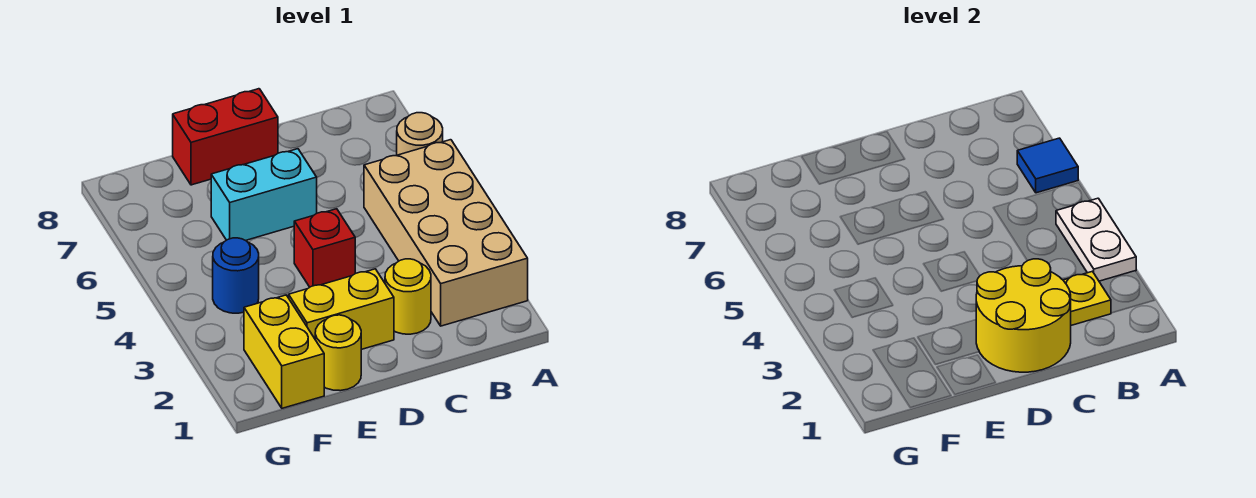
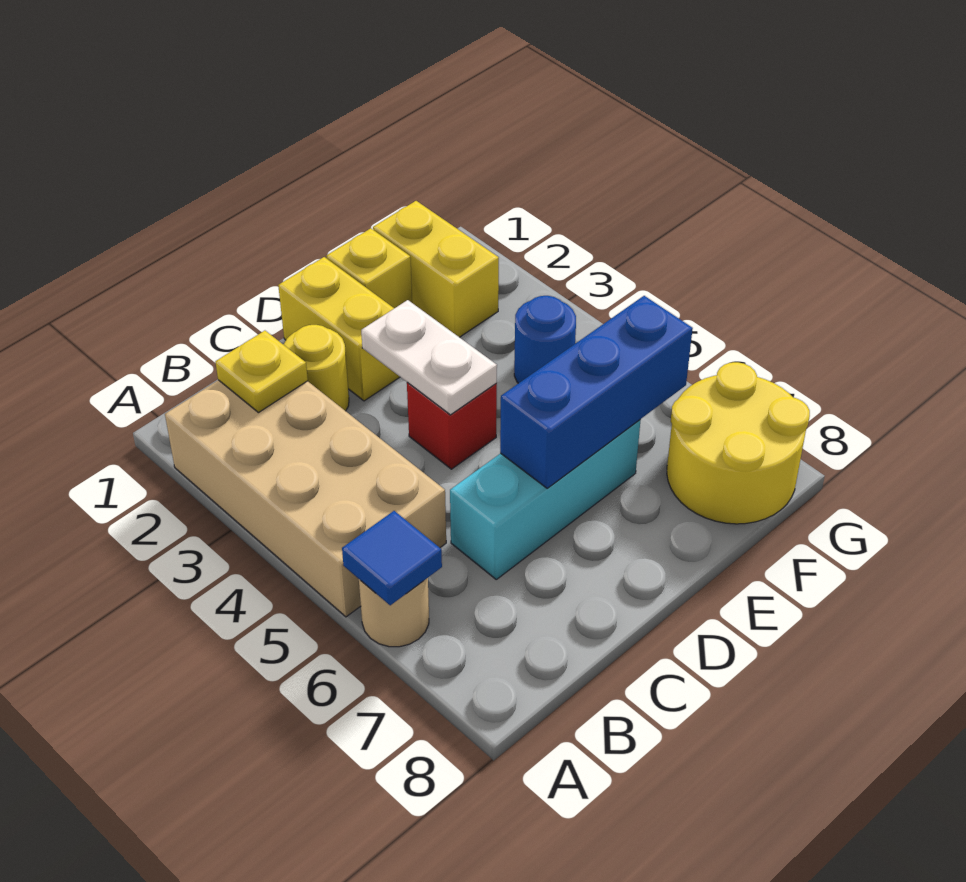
white plate A3:A4 level 2 -> white plate D3:D4 level 2
yellow round brick C1:D2 level 2 -> yellow round brick F7:G8 level 1
yellow brick D2:E2 level 1 -> yellow brick D1:D2 level 1
cyan brick D6:E6 level 1 -> cyan brick C6:E6 level 1
none -> blue brick D6:F6 level 2
red brick D8:E8 level 1 -> none
yellow round brick E1 level 1 -> yellow brick E1 level 1

